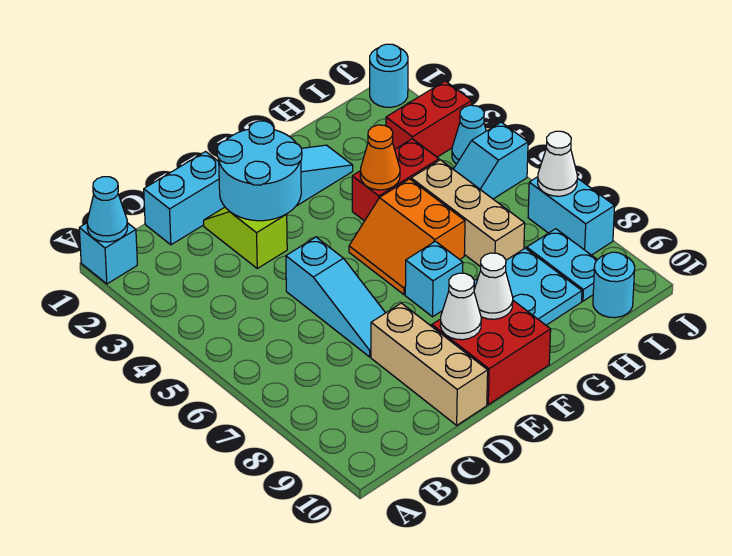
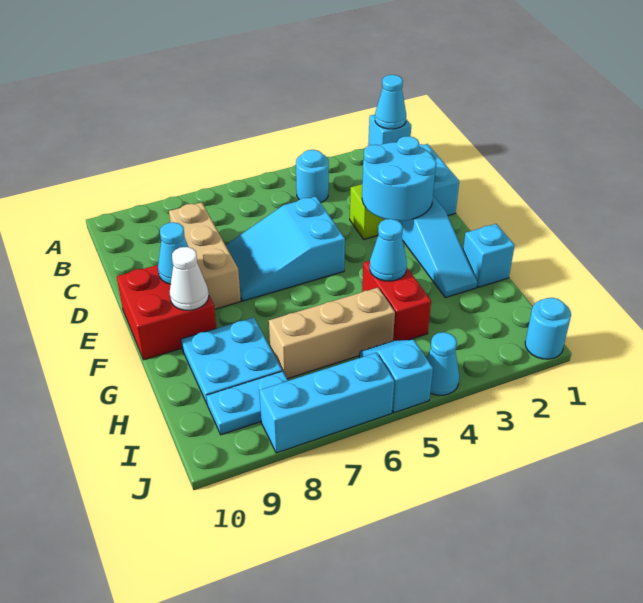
cyan slope D5:D7 level 1 top 5 -> cyan slope D5:E7 level 1 top 5
tan brick D8:D10 level 1 -> tan brick C8:E8 level 1
white cone E9 level 2 -> cyan cone E9 level 2
orange slope F5:G6 level 1 top G -> none
cyan brick F7 level 1 -> cyan brick G1 level 1
orange cone G4 level 2 -> cyan cone G4 level 2
red brick I3:J3 level 1 -> none
cyan round brick I10 level 1 -> cyan round brick B4 level 1
cyan brick J7:J8 level 1 -> cyan brick J6:J8 level 1
white cone J7 level 2 -> none

